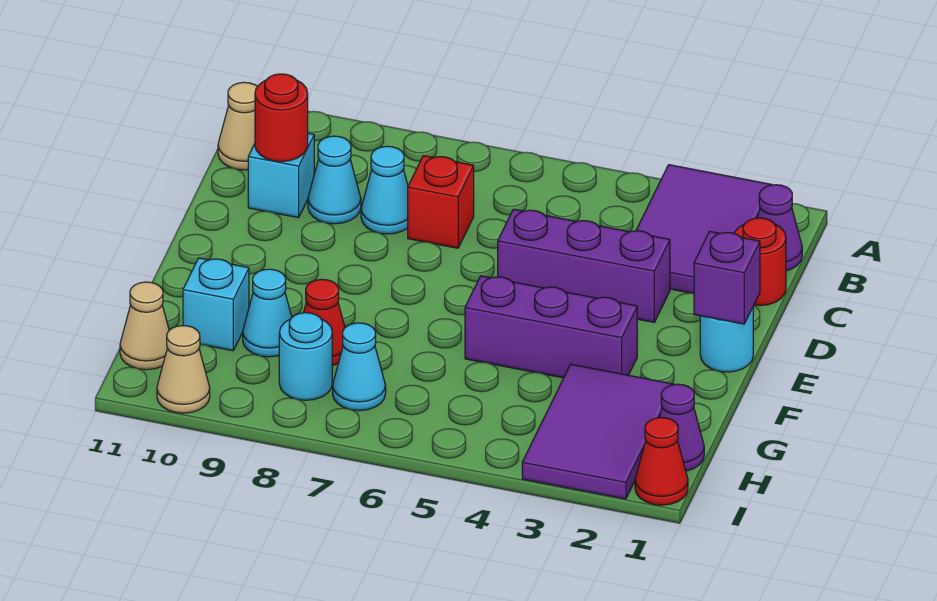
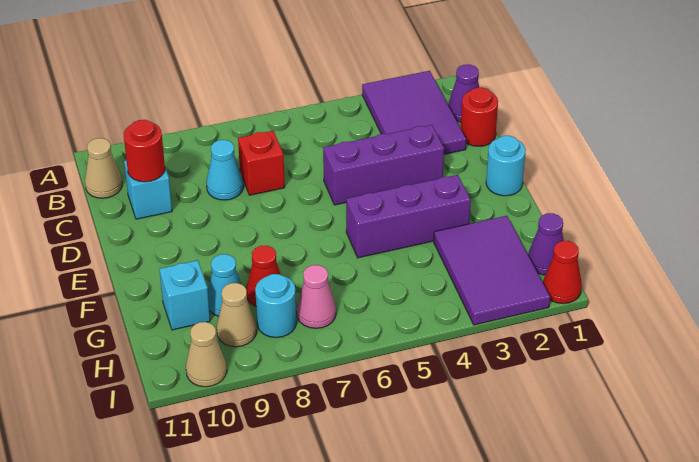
cyan cone C9 level 1 -> none
purple brick E1 level 2 -> none
cyan cone H7 level 1 -> pink cone H7 level 1
tan cone H11 level 1 -> tan cone H9 level 1

